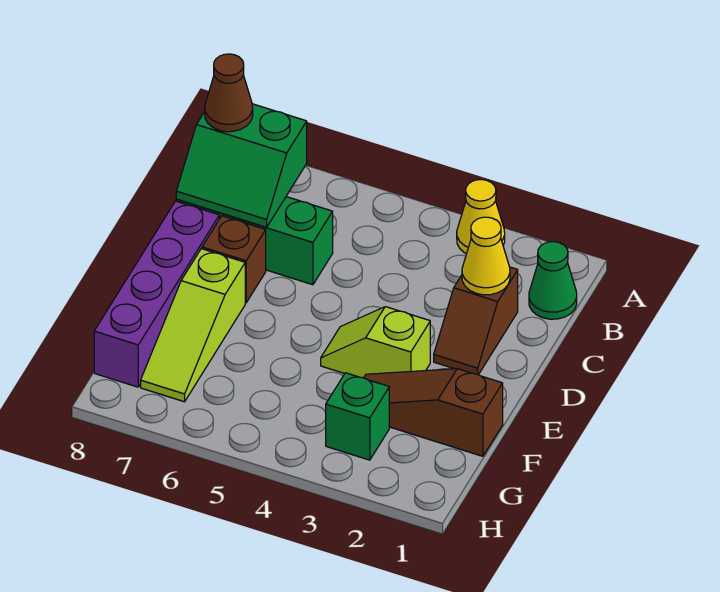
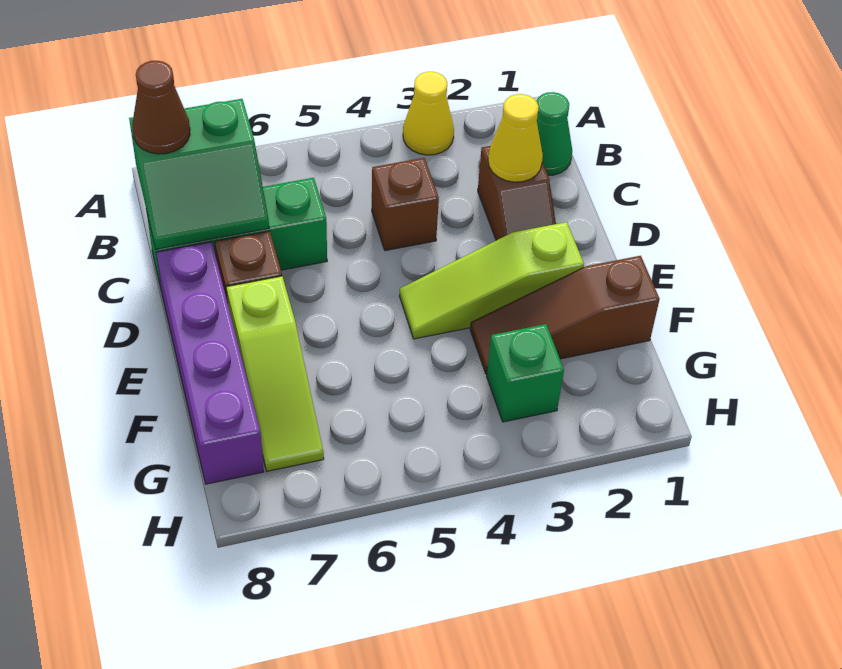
none -> brown brick C4 level 1
lime slope E3:E4 level 1 top 3 -> lime slope E2:E4 level 1 top 2

